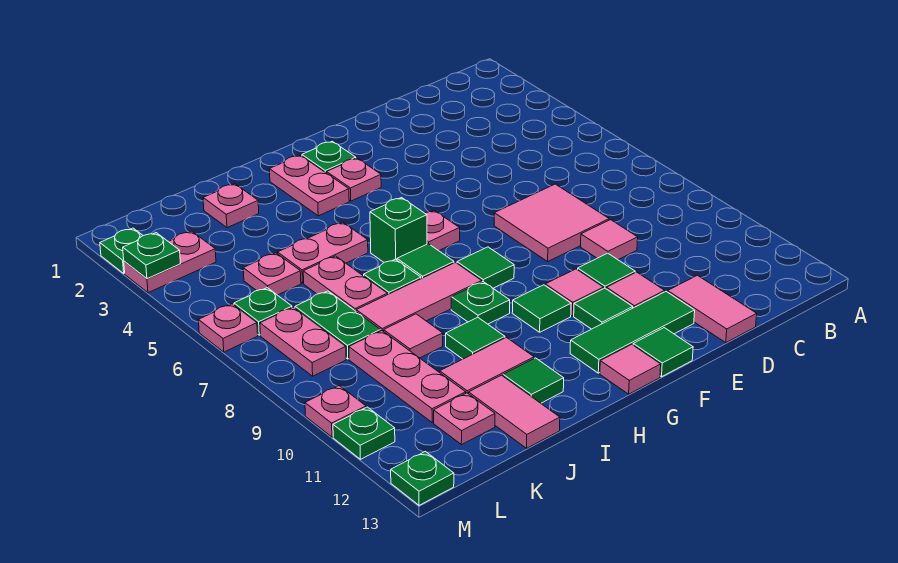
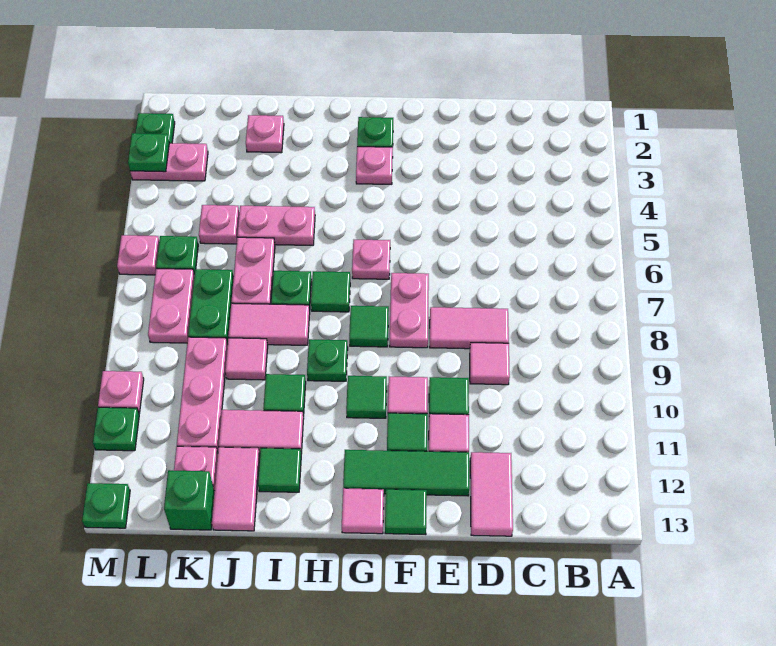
pink tile D7:E8 level 1 -> pink tile D8:E8 level 1
pink plate H2:H3 level 1 -> pink plate F7:F8 level 1
green brick H6 level 1 -> green brick K13 level 1
pink tile H8:J8 level 1 -> pink tile I8:J8 level 1

